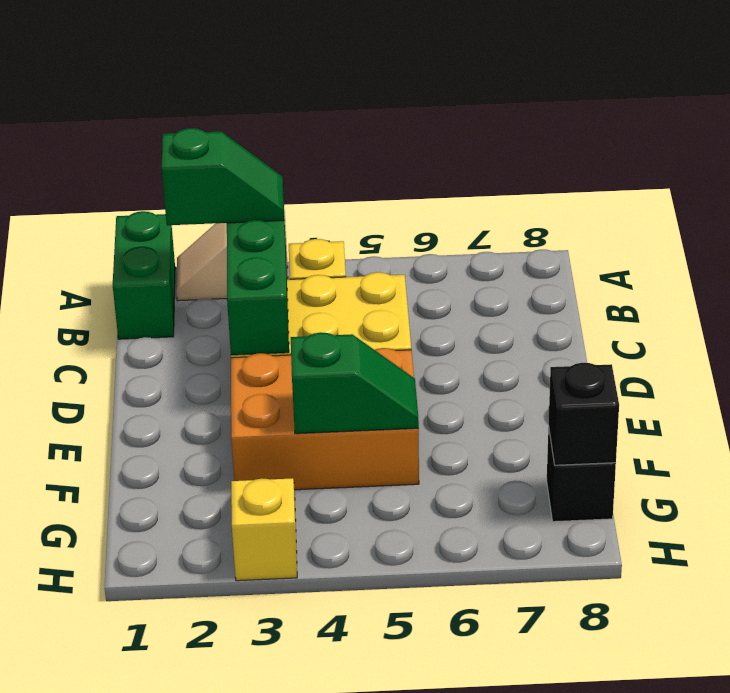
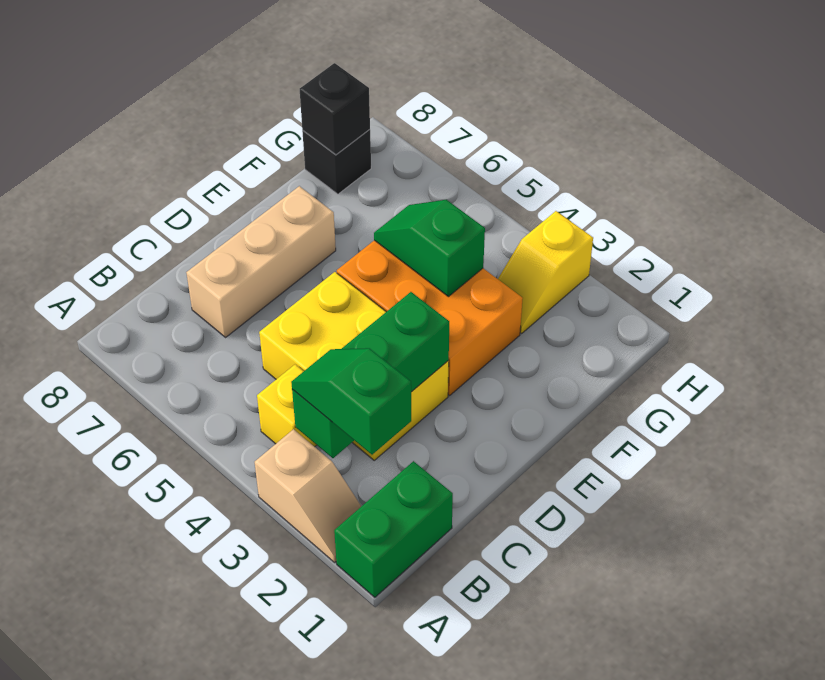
none -> tan brick C7:E7 level 1

